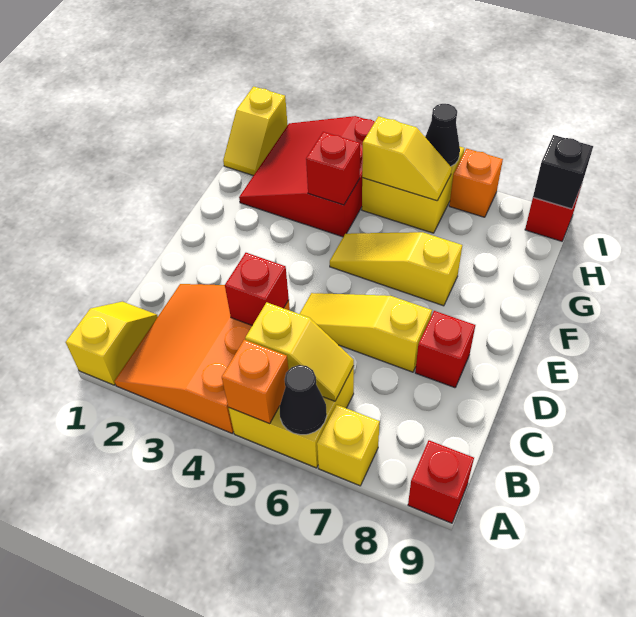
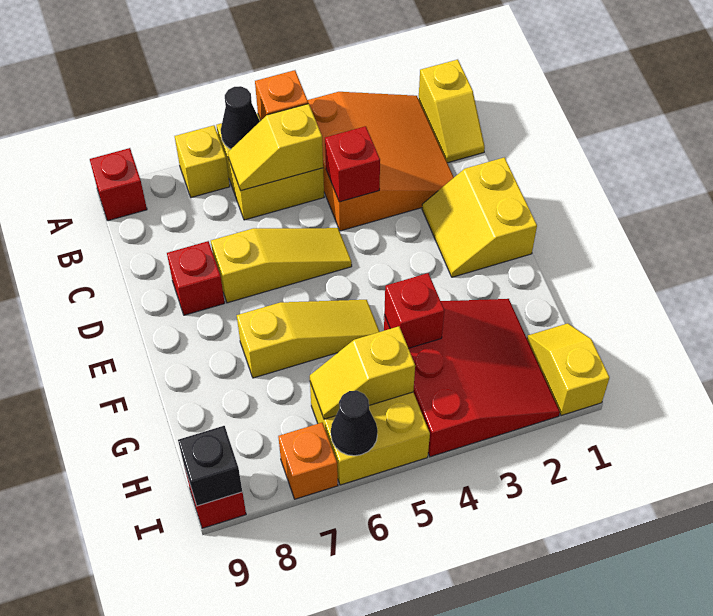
none -> yellow slope D1:E2 level 1 top 1

